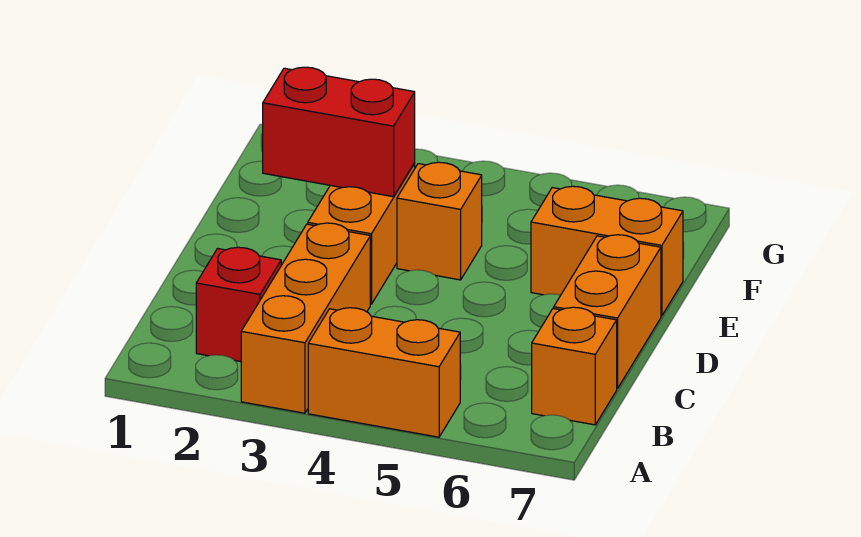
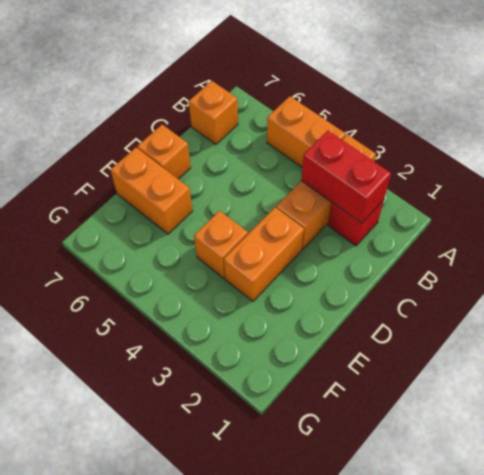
orange brick C7:D7 level 1 -> orange brick D7 level 1
red brick E2:E3 level 2 -> red brick B2:B3 level 2

